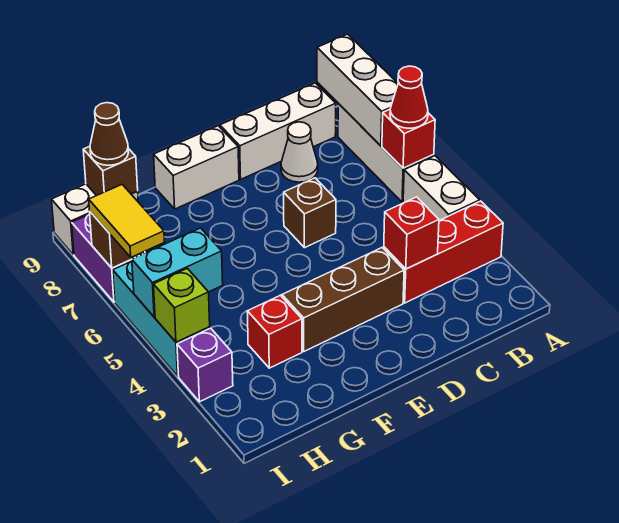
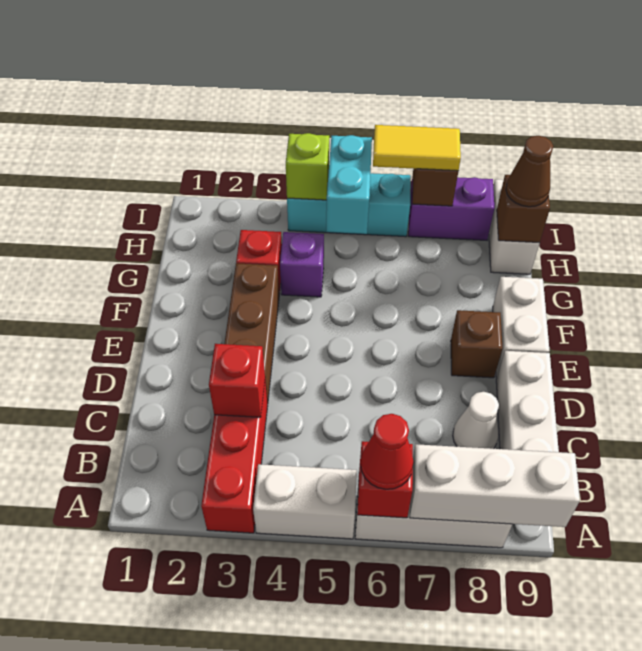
brown brick D6 level 1 -> brown brick E8 level 1
purple brick I3 level 1 -> purple brick G4 level 1

